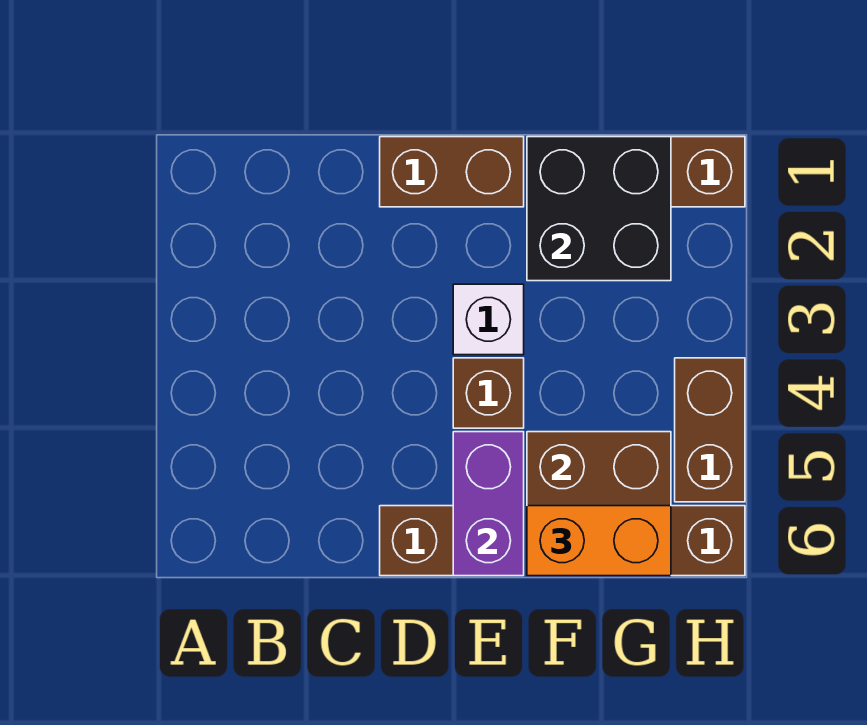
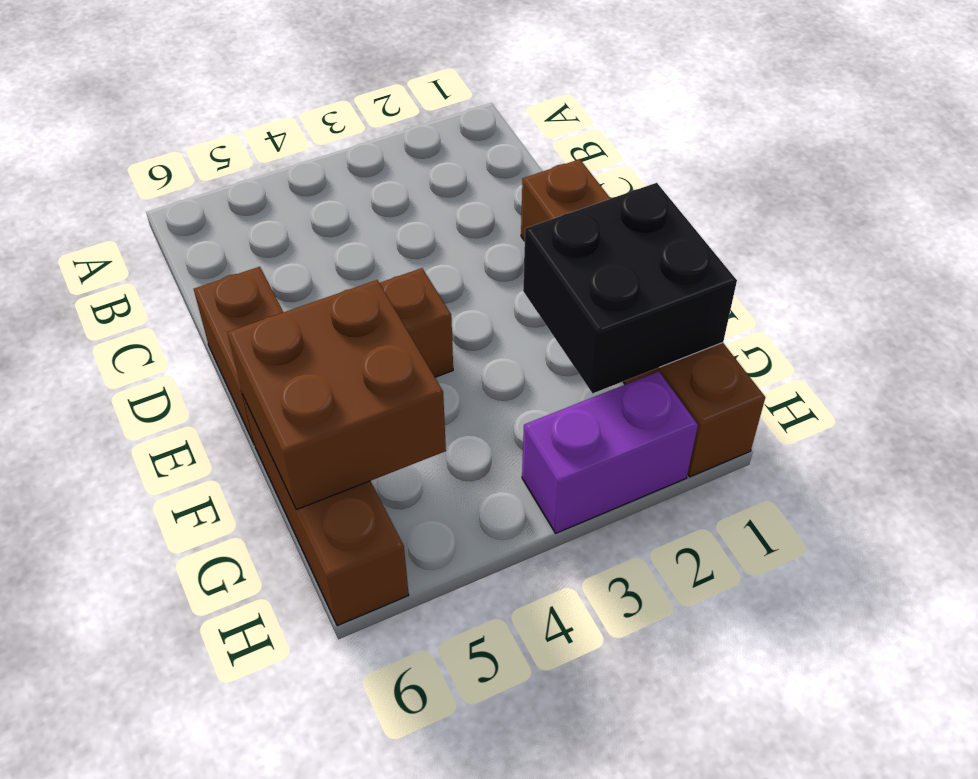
white brick E3 level 1 -> none
purple brick E5:E6 level 2 -> purple brick H2:H3 level 1
orange brick F6:G6 level 3 -> none
brown brick H4:H5 level 1 -> none

